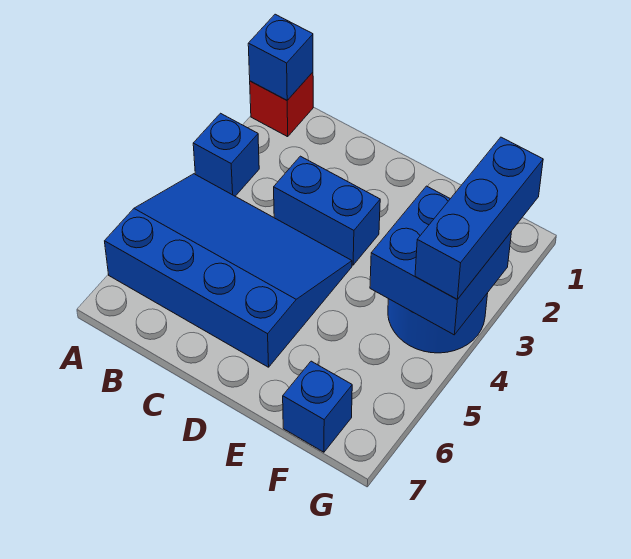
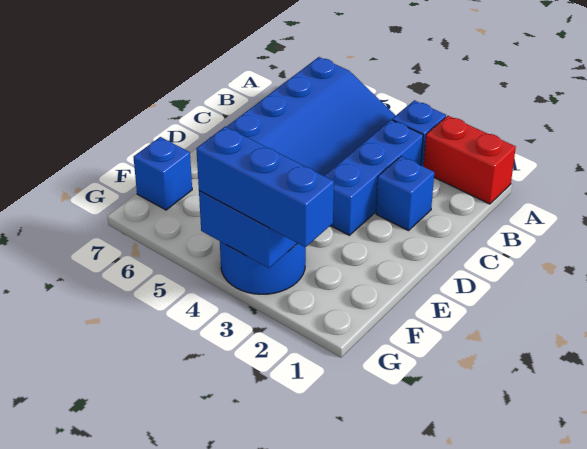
red brick A1 level 1 -> red brick A1:A2 level 1
blue brick A1 level 2 -> blue brick C2 level 1
blue brick C3:D3 level 1 -> blue brick B3:D3 level 1

